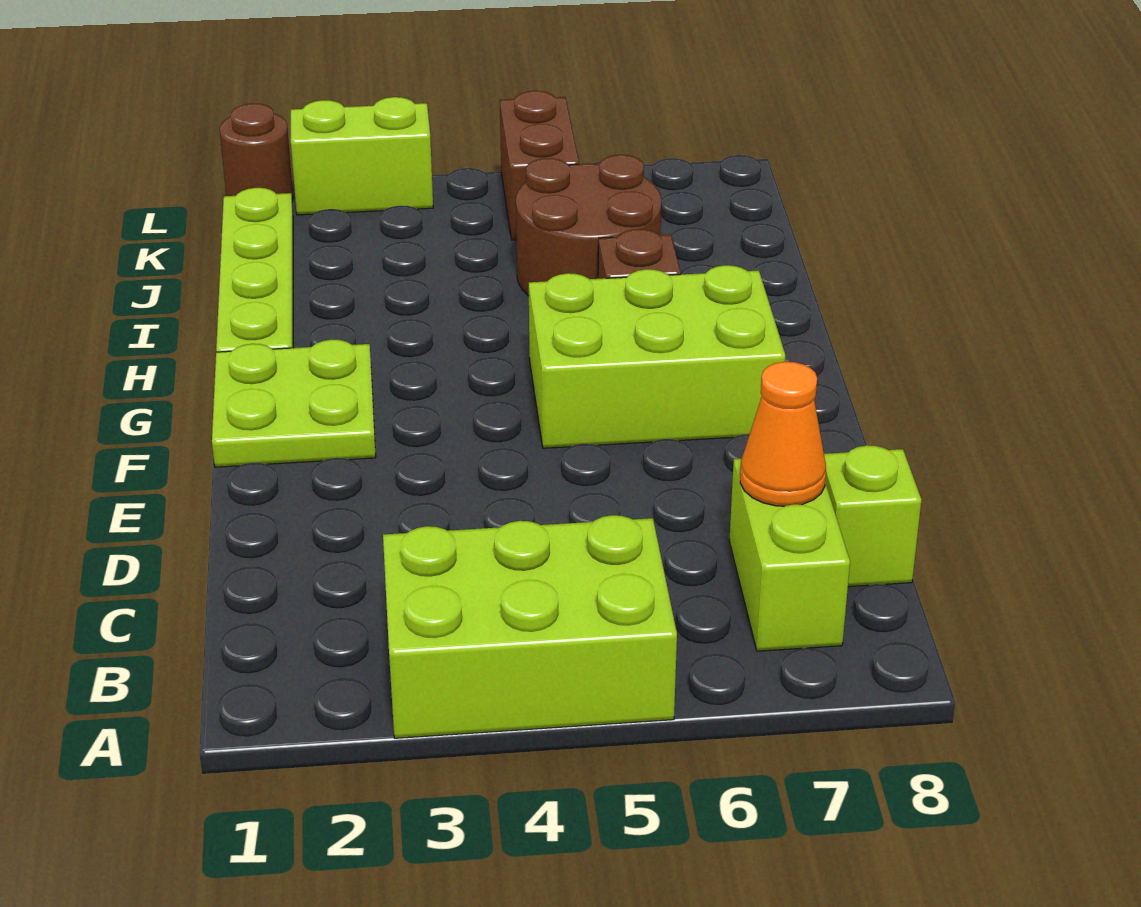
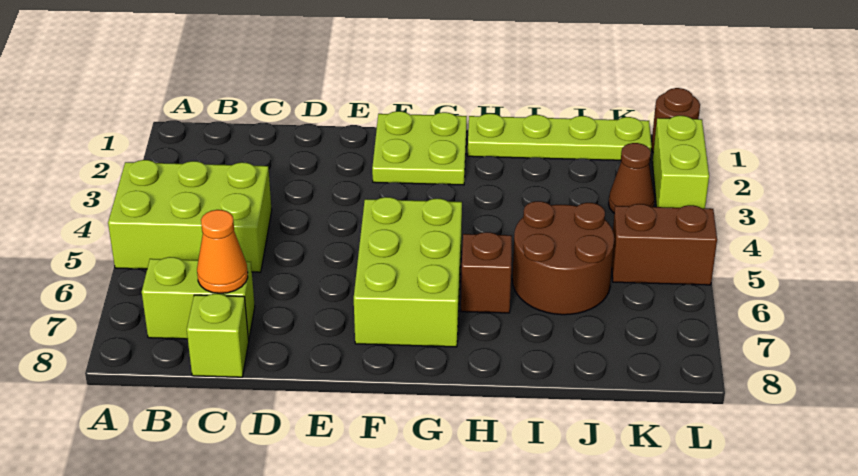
lime brick A3:B5 level 1 -> lime brick A4:C5 level 1
none -> brown cone K3 level 1

